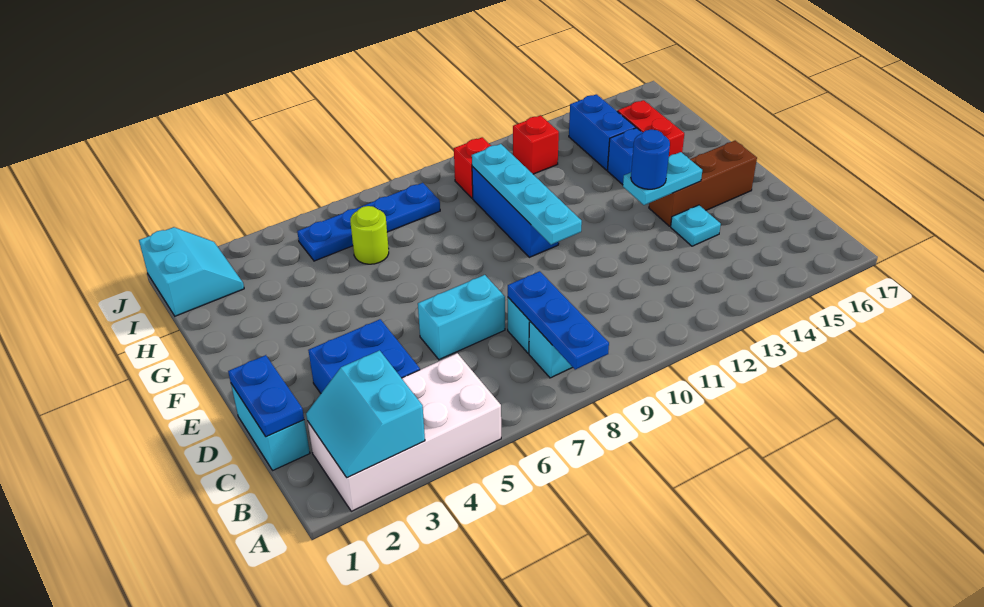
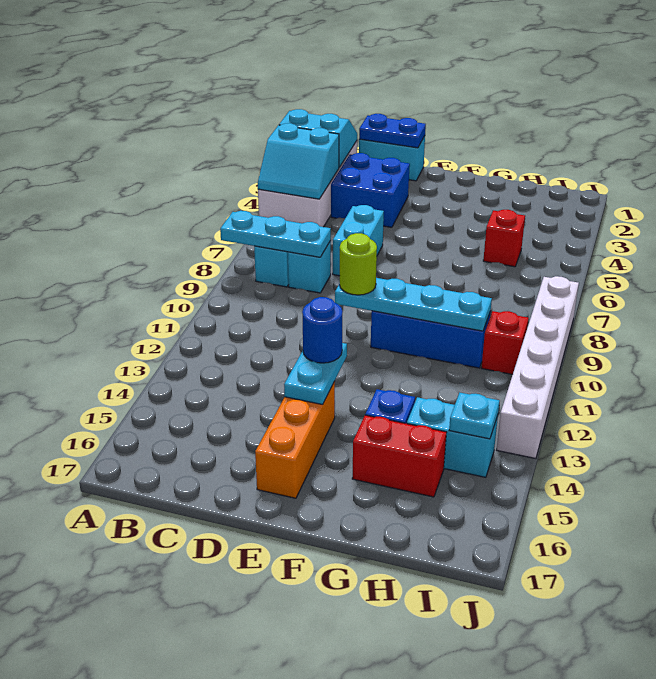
blue plate A8:C8 level 2 -> cyan plate A8:C8 level 2
cyan plate D14 level 1 -> cyan plate I14 level 2
brown brick E14:E16 level 1 -> orange brick E14:E16 level 1
lime round brick H6 level 1 -> lime round brick E10 level 3
blue brick H14:I14 level 1 -> cyan brick H14:I14 level 1
cyan slope I1:J2 level 1 top 1 -> cyan slope A4:B5 level 2 top 4
blue plate I5:I8 level 1 -> none
red brick I12 level 1 -> red brick H5 level 1
none -> white brick J8:J13 level 1

